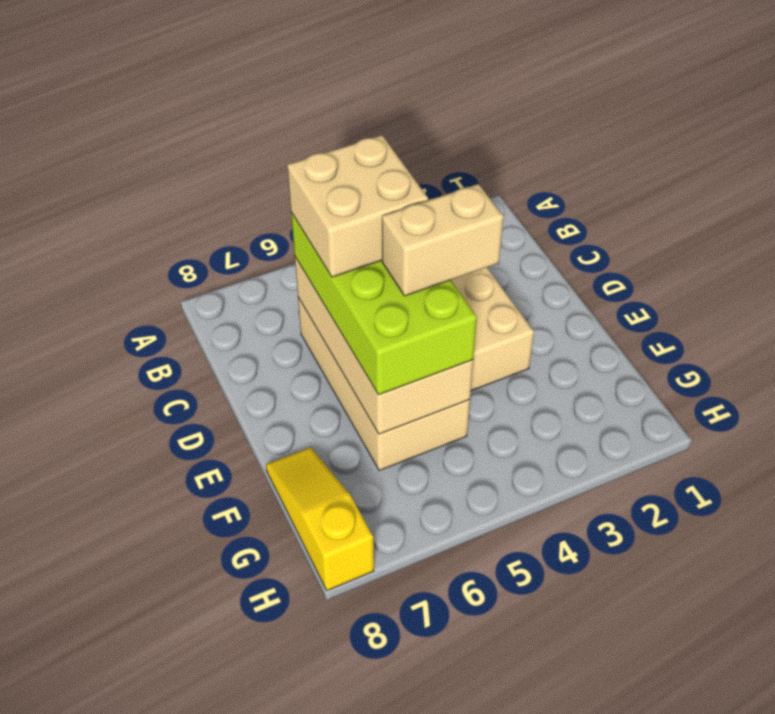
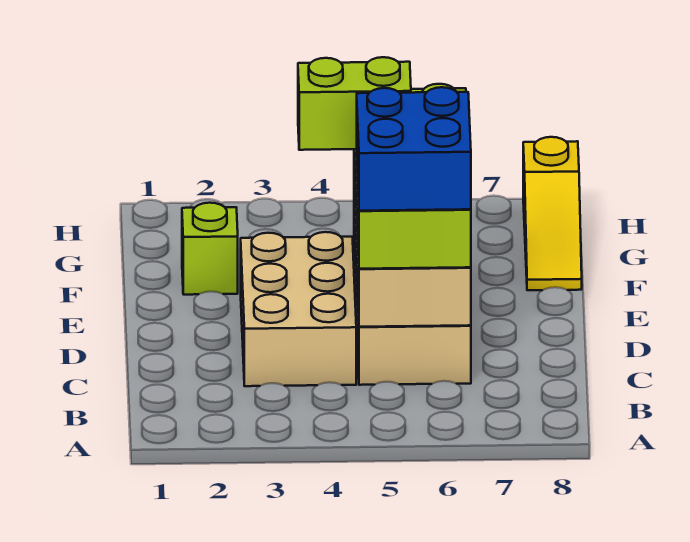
tan brick C5:D6 level 4 -> blue brick C5:D6 level 4
tan brick E4:E5 level 4 -> lime brick E4:E5 level 4
none -> lime brick F2 level 1

